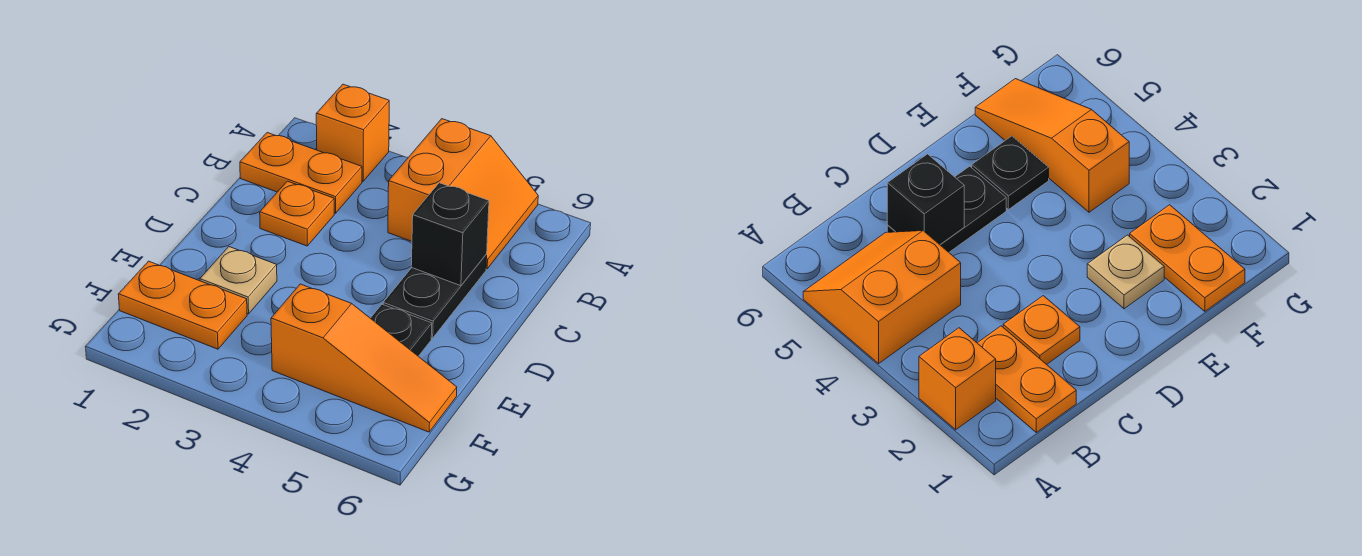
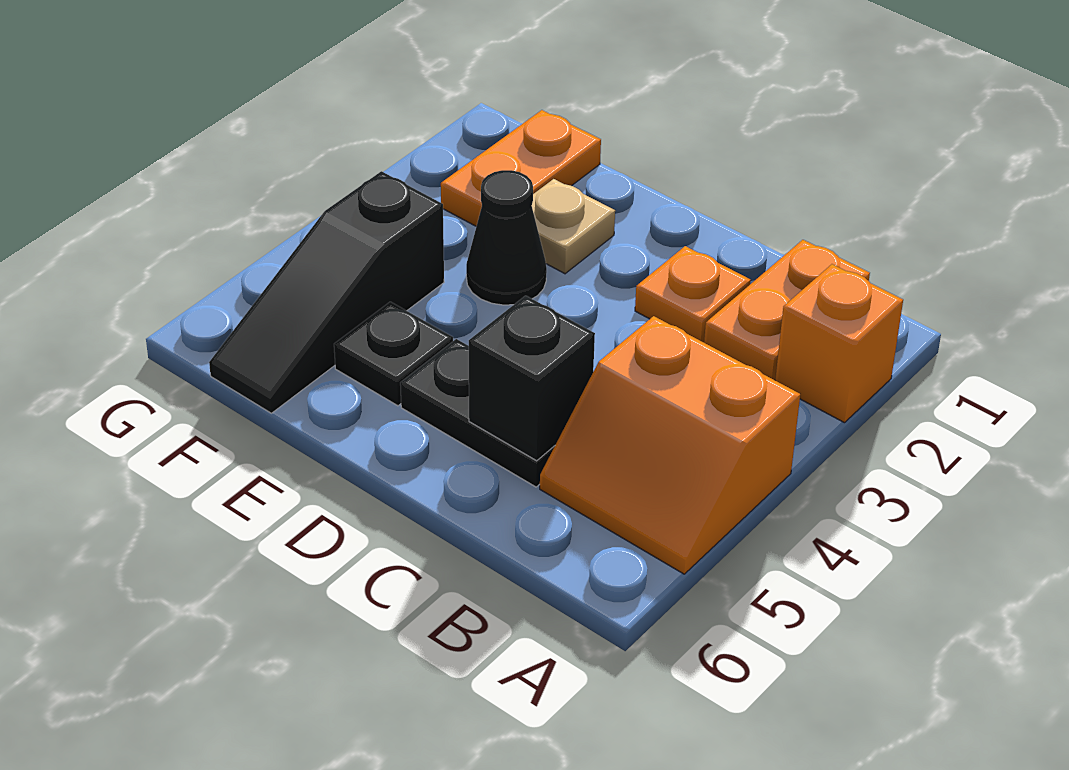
none -> black cone E3 level 1
orange slope F4:F6 level 1 top 4 -> black slope F4:F6 level 1 top 4

